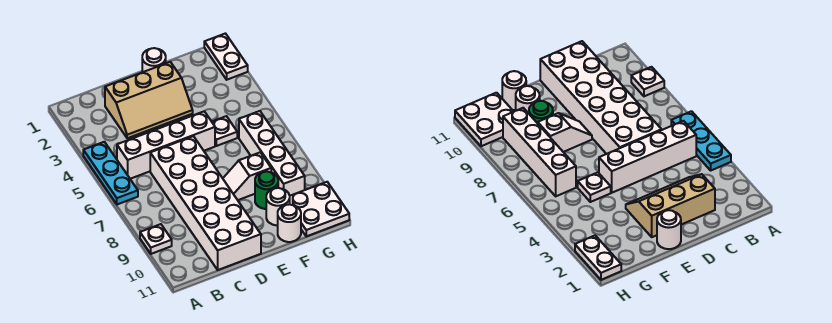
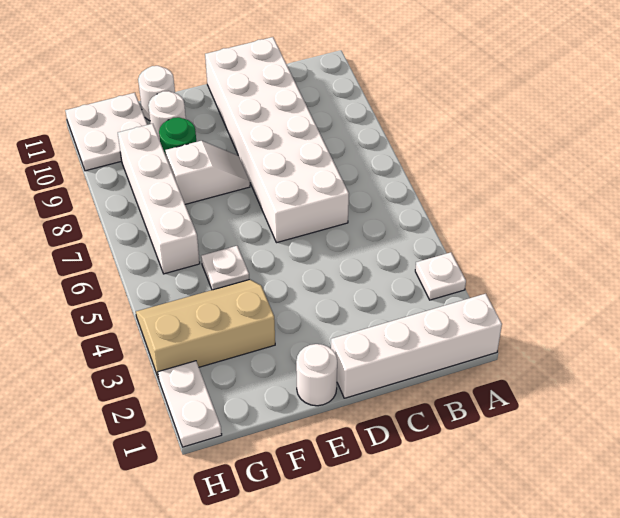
cyan plate A4:A6 level 1 -> none
white plate A9 level 1 -> white plate A3 level 1
white brick B5:E5 level 1 -> white brick A1:D1 level 1
tan slope C2:E3 level 1 top 2 -> tan slope F3:H4 level 1 top 3

